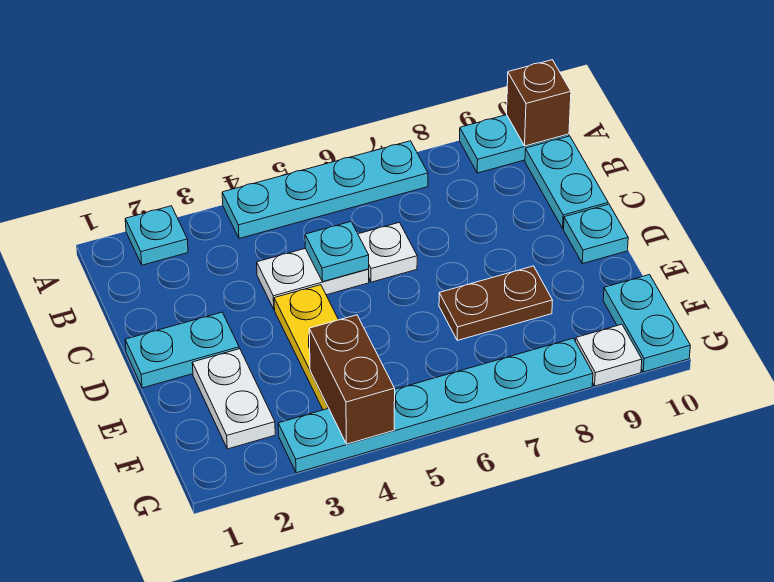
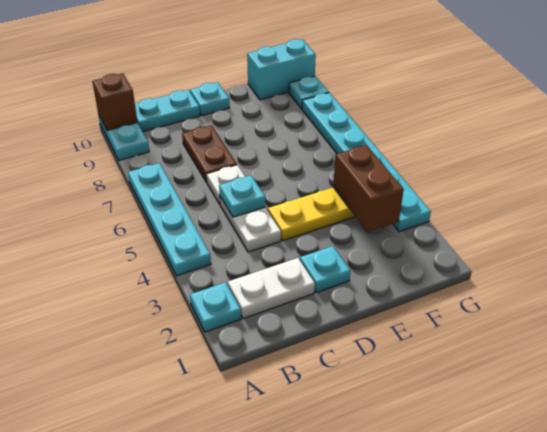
cyan plate D1:D2 level 1 -> cyan plate D2 level 1
white plate E2:F2 level 1 -> white plate B2:C2 level 1
brown plate E7:E8 level 1 -> brown plate C7:C8 level 1
brown brick F4:G4 level 2 -> brown brick F3:F4 level 2
cyan plate F10:G10 level 1 -> cyan brick F10:G10 level 1
white plate G9 level 1 -> cyan plate G9 level 1

